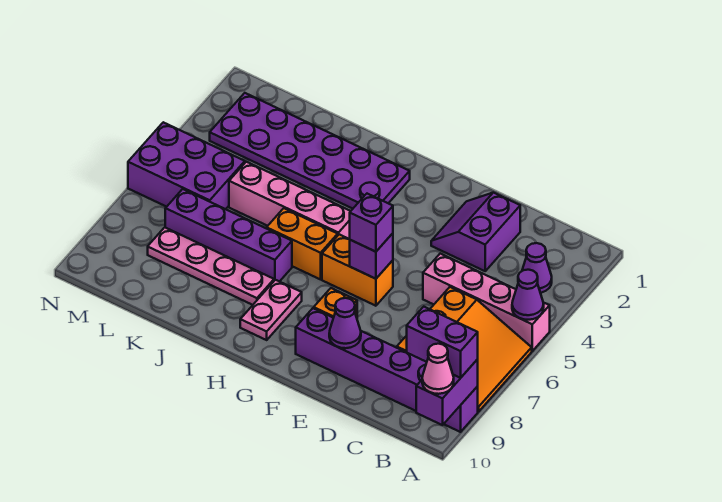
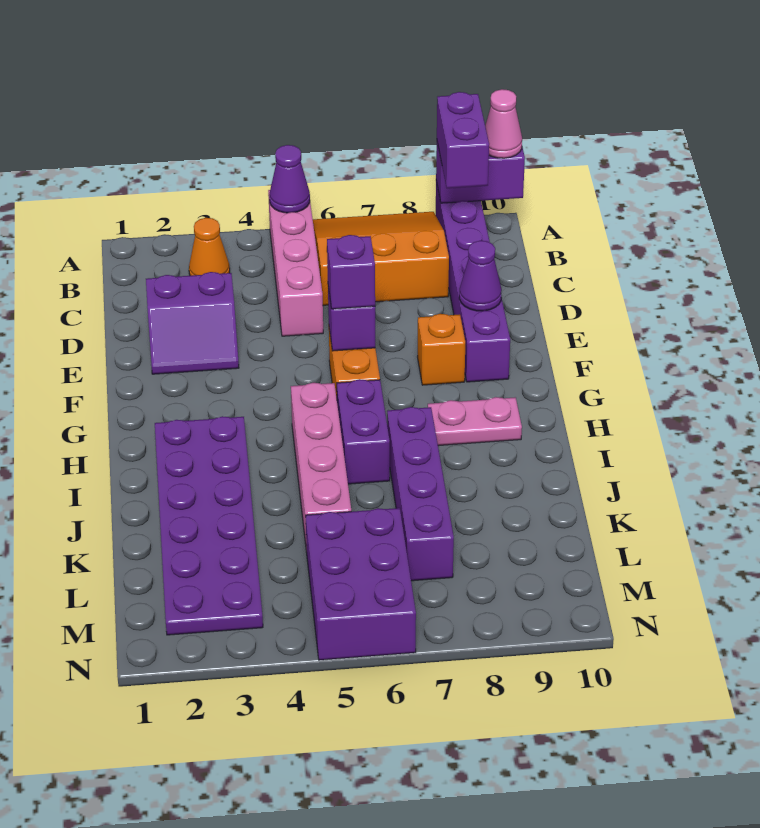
purple cone B3 level 1 -> orange cone B3 level 1
orange brick H6:I6 level 1 -> purple brick H6:I6 level 1
pink plate I8:L8 level 1 -> none

